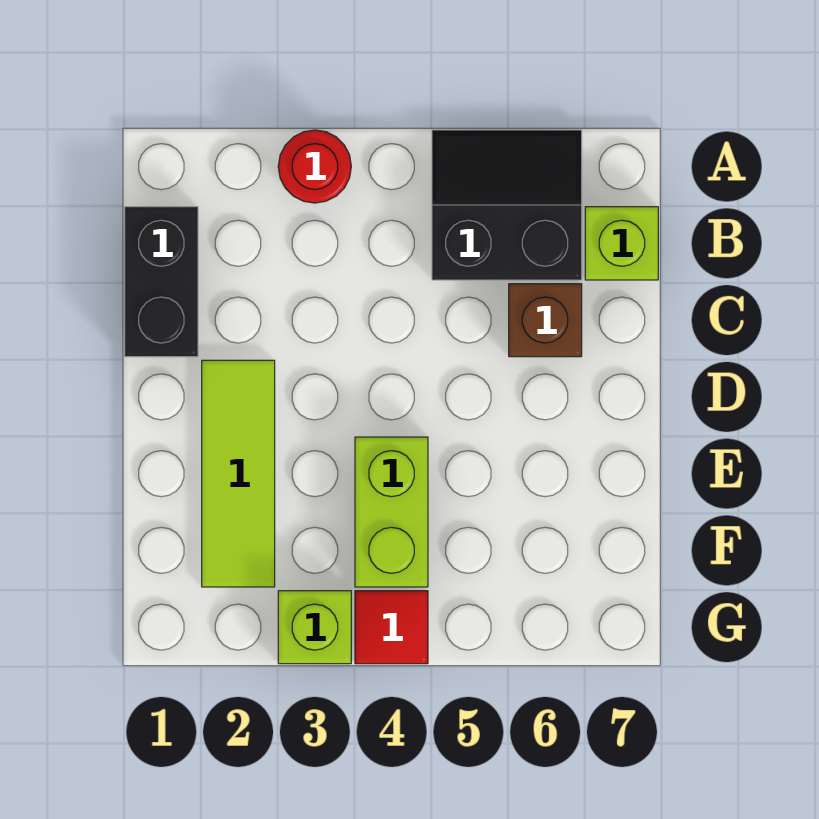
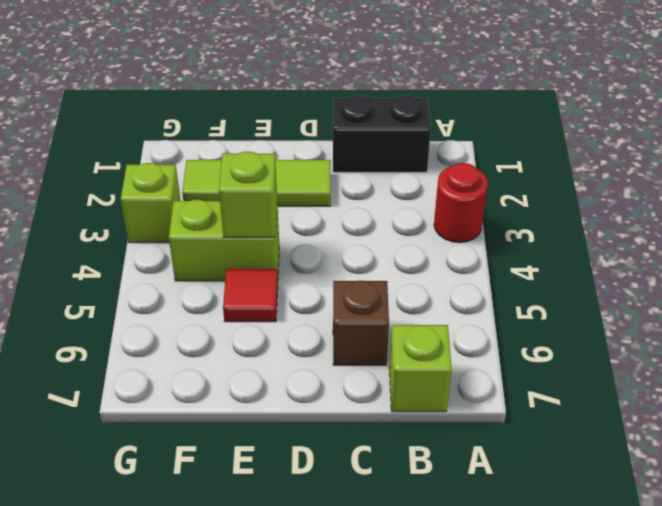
black slope A5:B6 level 1 top B -> none
none -> lime brick E4 level 2
red tile G4 level 1 -> red tile E5 level 1

